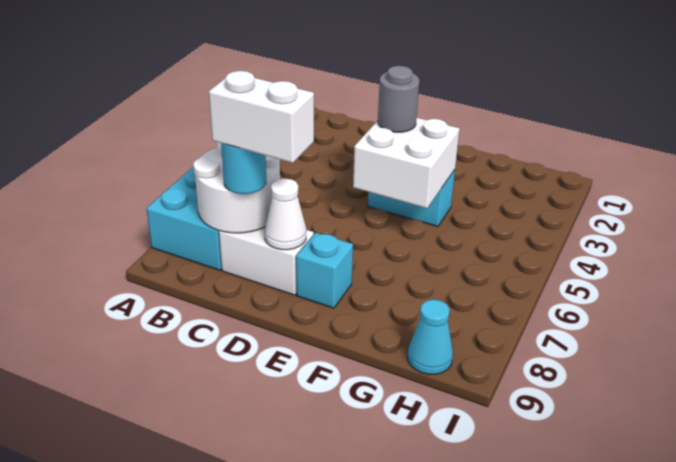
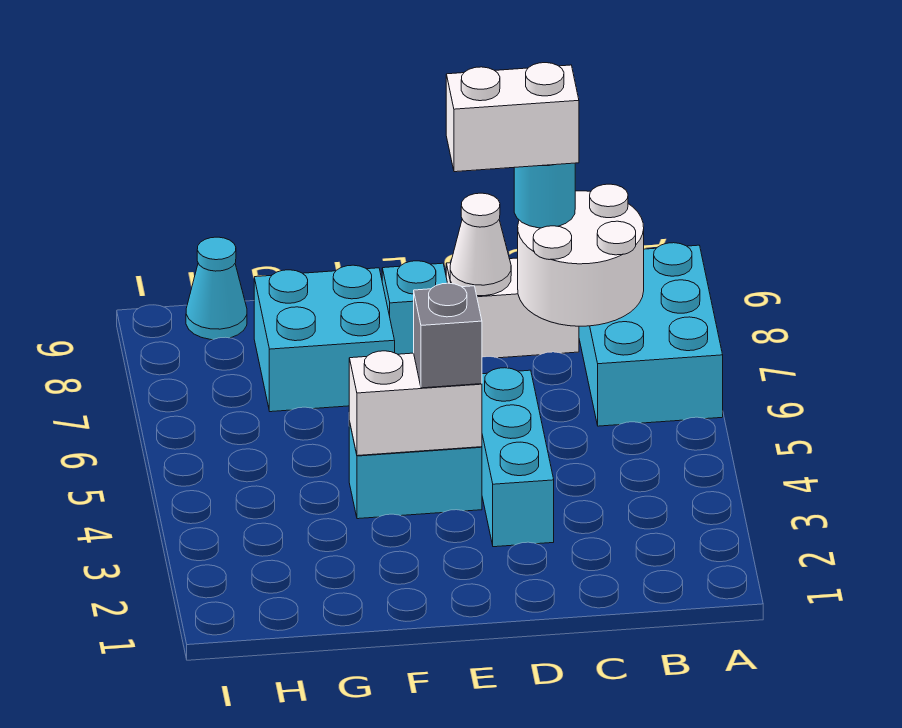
none -> cyan brick D3:D5 level 1
white brick E4:F5 level 2 -> white brick E4:F4 level 2
grey round brick E4 level 3 -> grey brick E4 level 3
none -> cyan brick F7:G8 level 1

